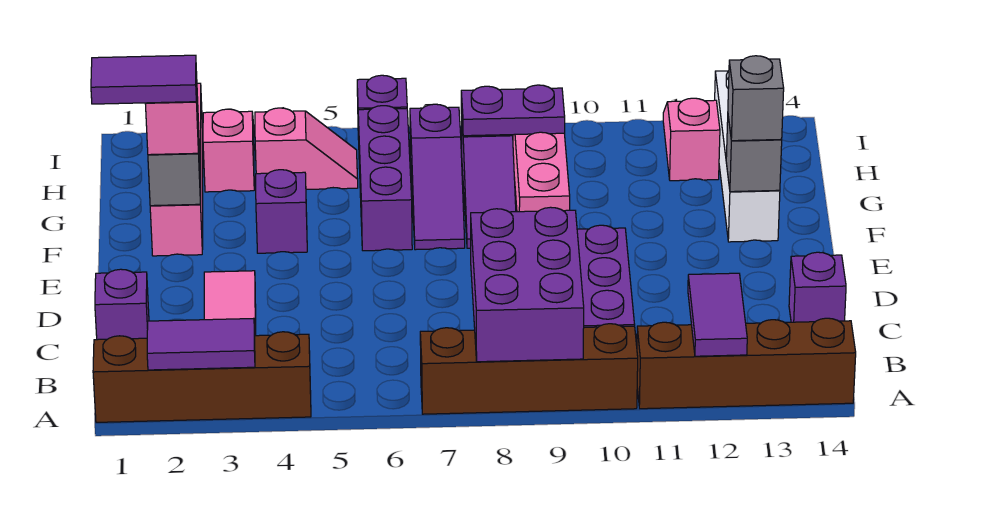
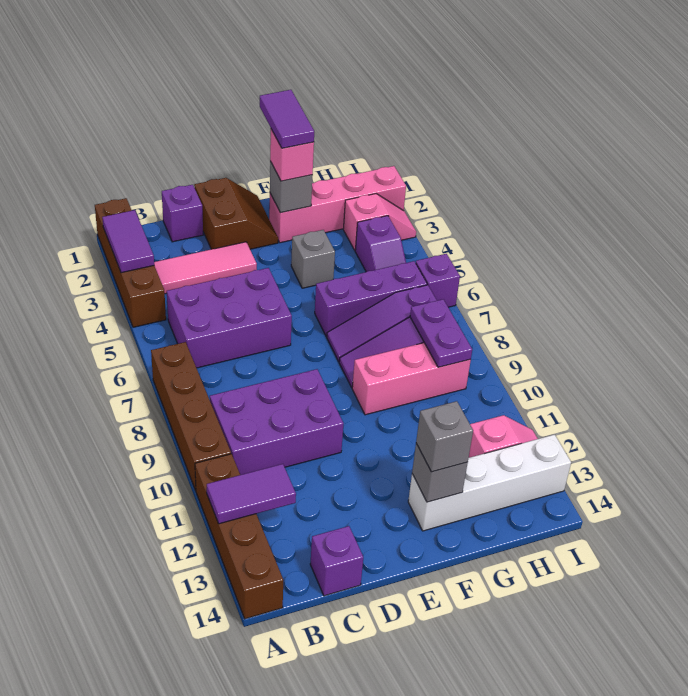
purple brick A8:C9 level 2 -> purple brick B5:D6 level 1
none -> brown slope D1:E2 level 1 top D
purple brick F4 level 1 -> grey brick F4 level 1
pink slope H4:H5 level 1 top 4 -> purple slope H4:H5 level 1 top 4

